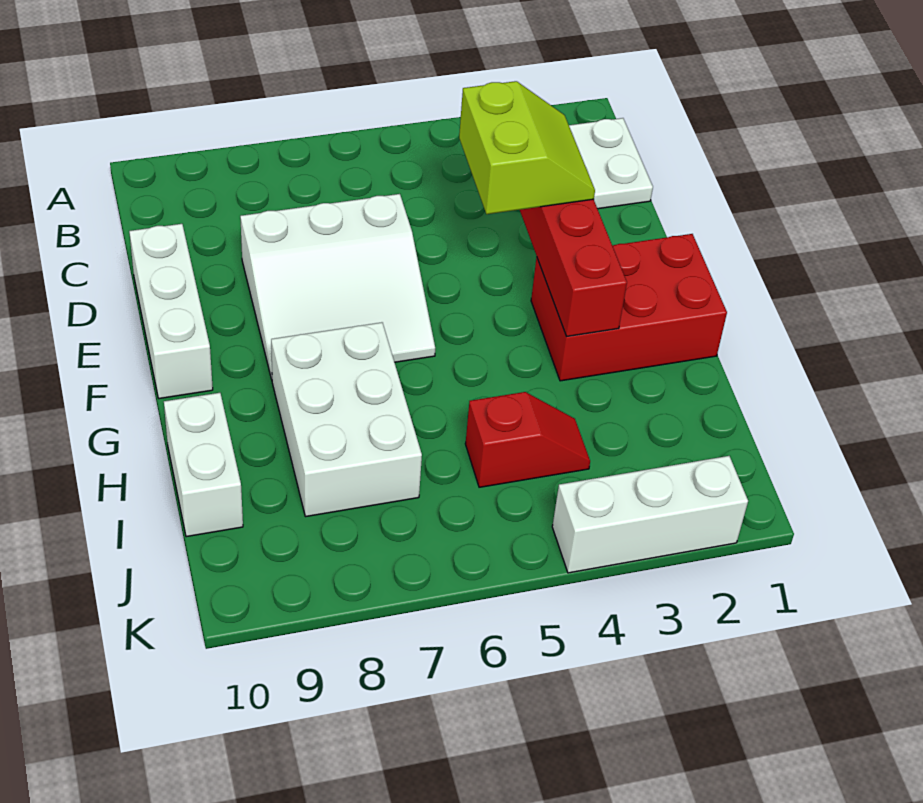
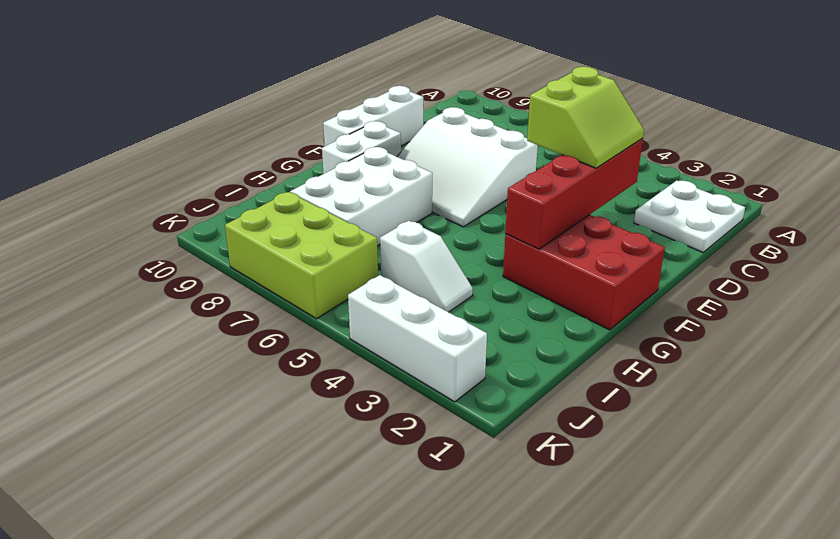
white brick H10:I10 level 1 -> white brick F9:G9 level 1
red slope I4:I5 level 1 top 5 -> white slope I4:I5 level 1 top 5
none -> lime brick J6:K8 level 1

